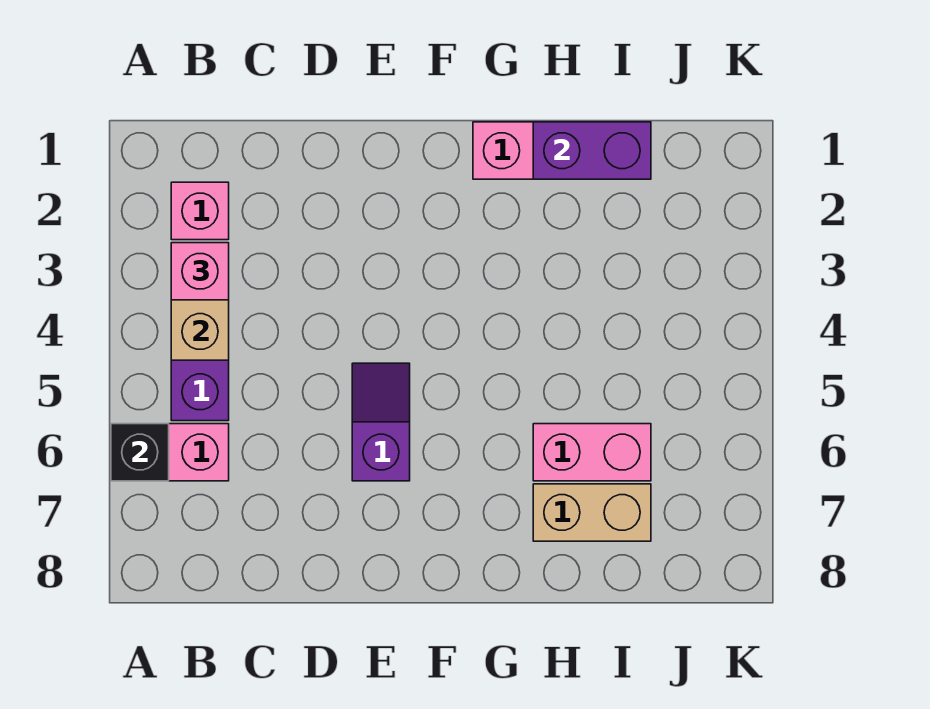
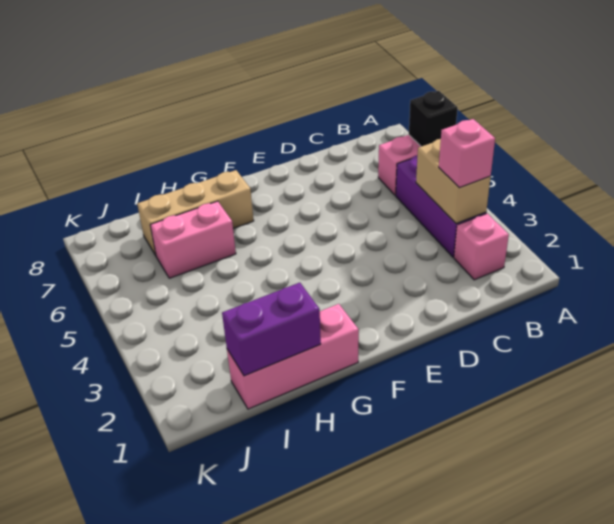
purple slope E5:E6 level 1 top 6 -> none
tan brick H7:I7 level 1 -> tan brick G7:I7 level 1

